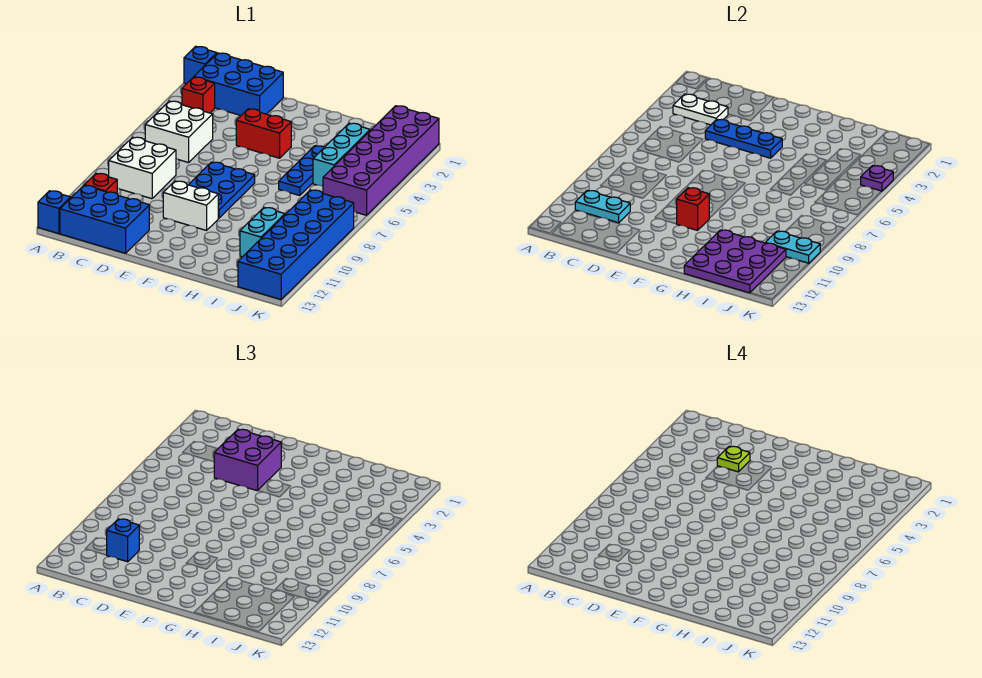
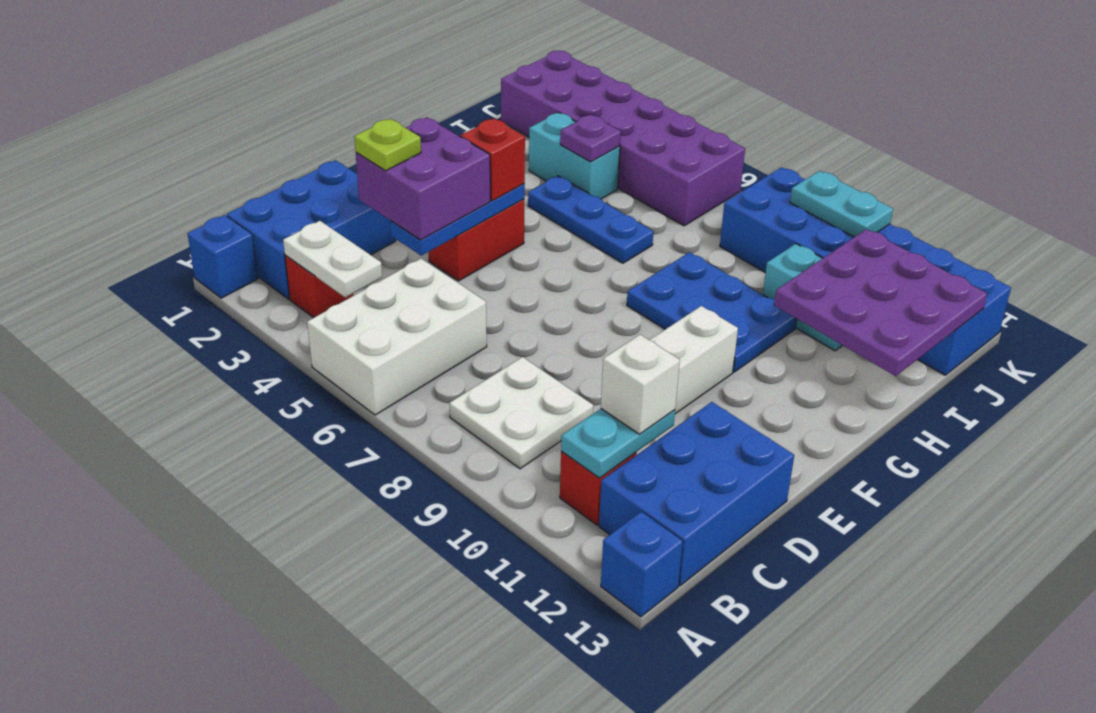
white plate B3:C3 level 2 -> white plate B3:B4 level 2
white brick B5:C6 level 1 -> white brick A5:C6 level 1
white brick B8:C9 level 1 -> white plate B8:C9 level 1
blue brick C11 level 3 -> white brick C11 level 3
blue plate E7:F9 level 1 -> blue plate G8:H10 level 1
red brick F10 level 2 -> red brick F4 level 3
cyan brick I3:I5 level 1 -> cyan brick I3:I4 level 1
cyan plate J10:K10 level 2 -> cyan plate K9:K10 level 2
purple plate K4 level 2 -> purple plate I4 level 2

